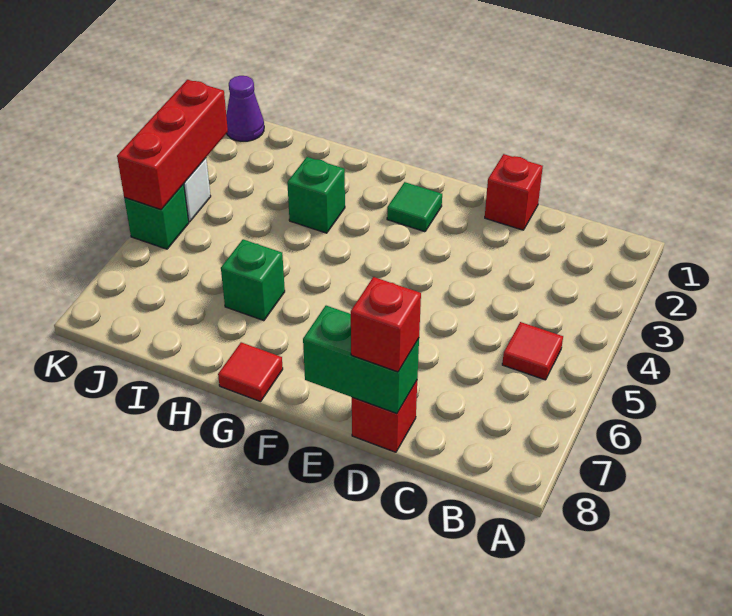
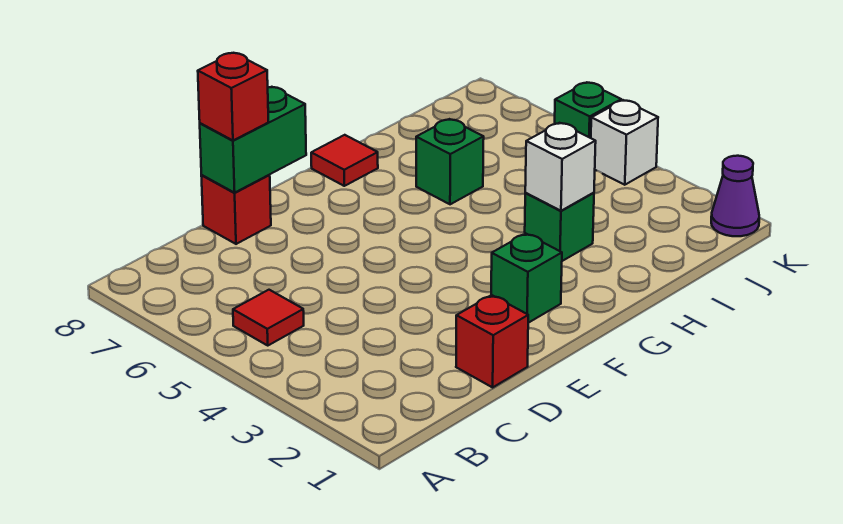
green tile F2 level 1 -> green brick F2 level 1
none -> white brick H3 level 2
red brick K3:K5 level 2 -> none

